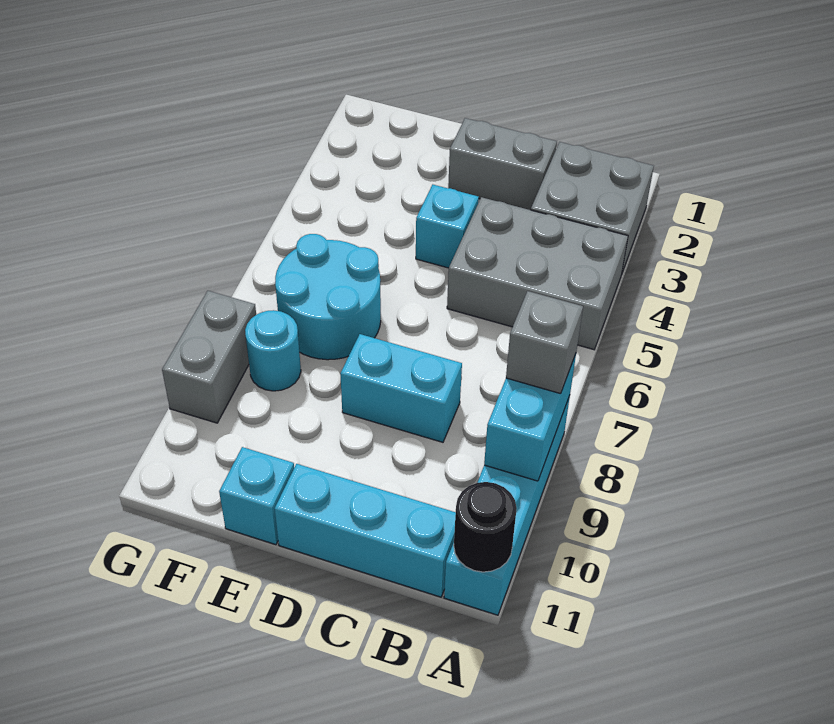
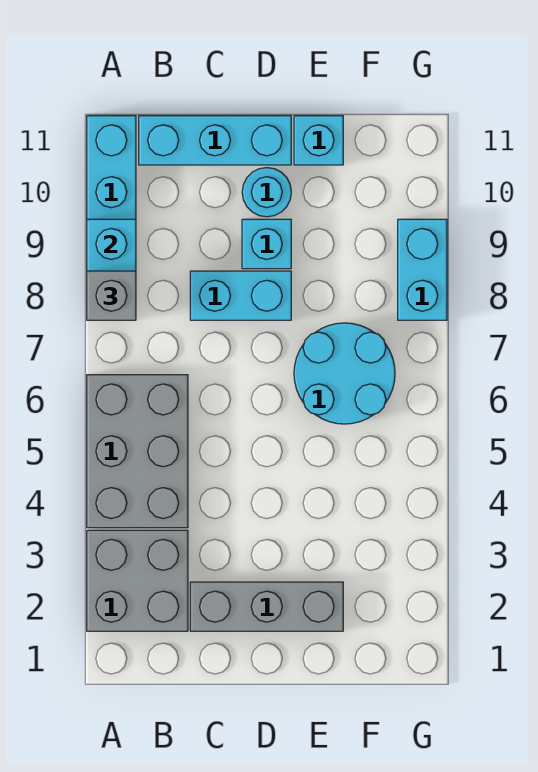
grey brick A4:C5 level 1 -> grey brick A4:B6 level 1
black round brick A11 level 2 -> none
grey brick C2:D2 level 1 -> grey brick C2:E2 level 1
cyan brick D4 level 1 -> cyan brick D9 level 1
cyan round brick F8 level 1 -> cyan round brick D10 level 1
grey brick G8:G9 level 1 -> cyan brick G8:G9 level 1

